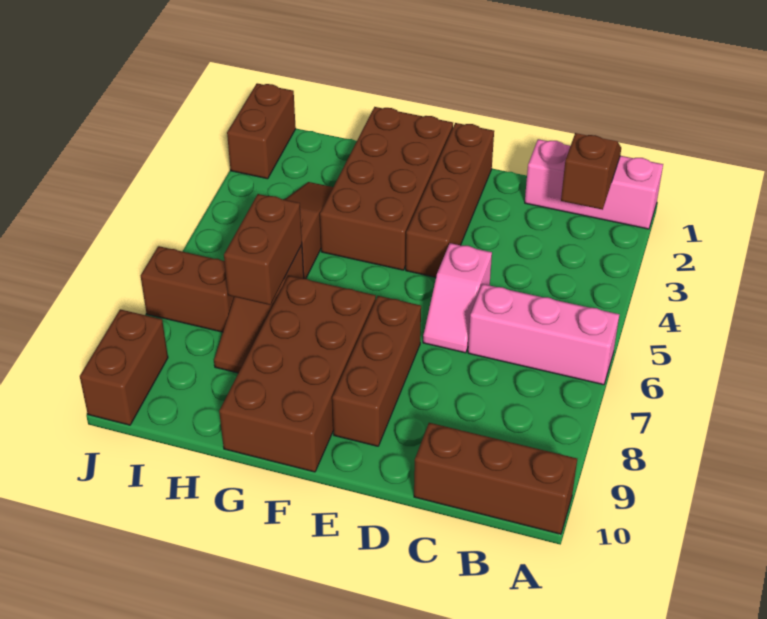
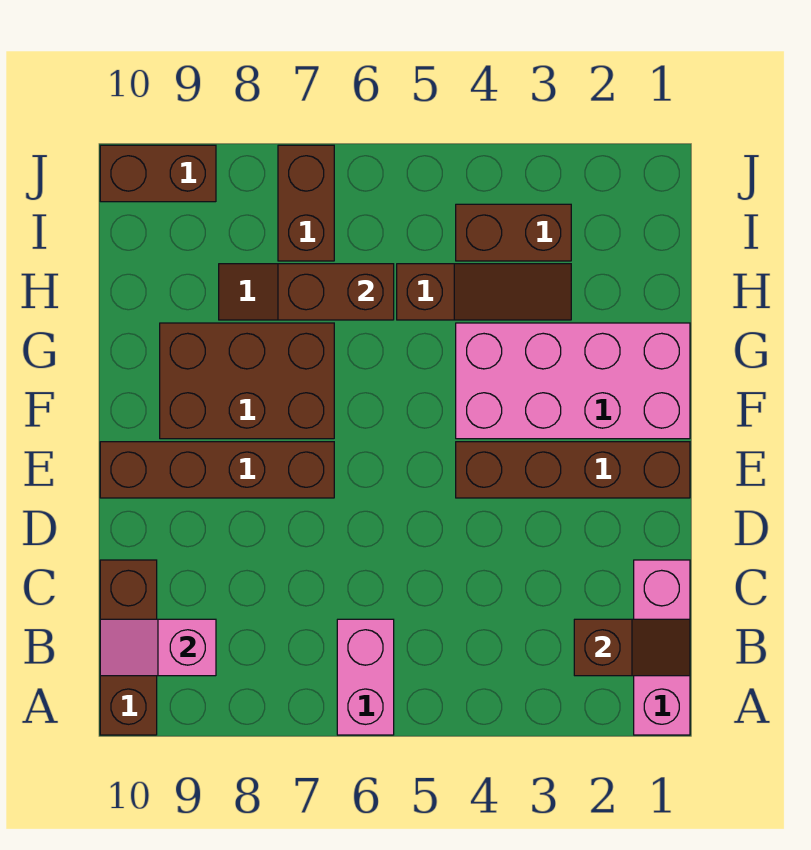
pink brick A6:C6 level 1 -> pink brick A6:B6 level 1
pink slope D5:D6 level 1 top 5 -> pink slope B9:B10 level 2 top 9
brown brick E7:E9 level 1 -> brown brick E7:E10 level 1
brown brick F1:G4 level 1 -> pink brick F1:G4 level 1
brown brick F7:G10 level 1 -> brown brick F7:G9 level 1
brown brick J1:J2 level 1 -> brown brick I3:I4 level 1

